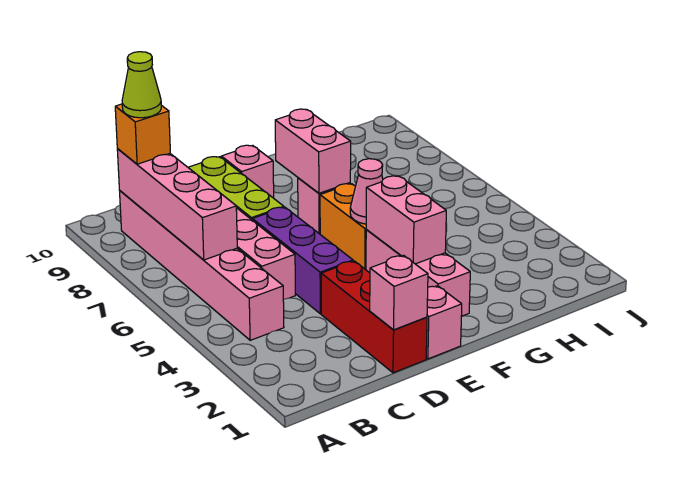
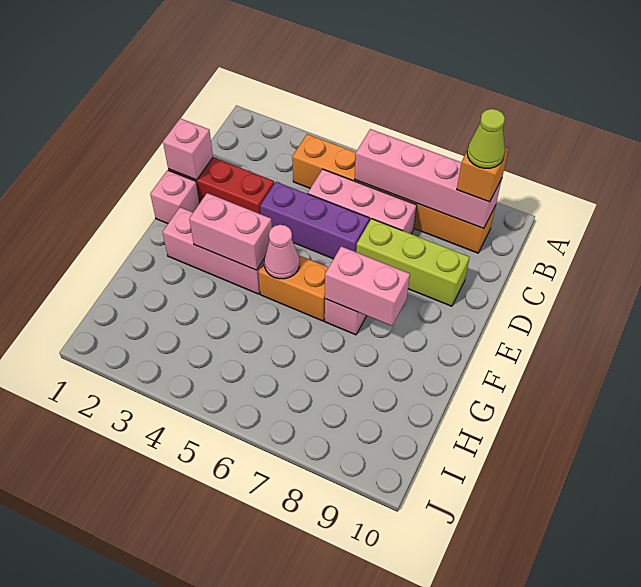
pink brick B4:B9 level 1 -> orange brick B4:B9 level 1
pink brick E9 level 1 -> none

